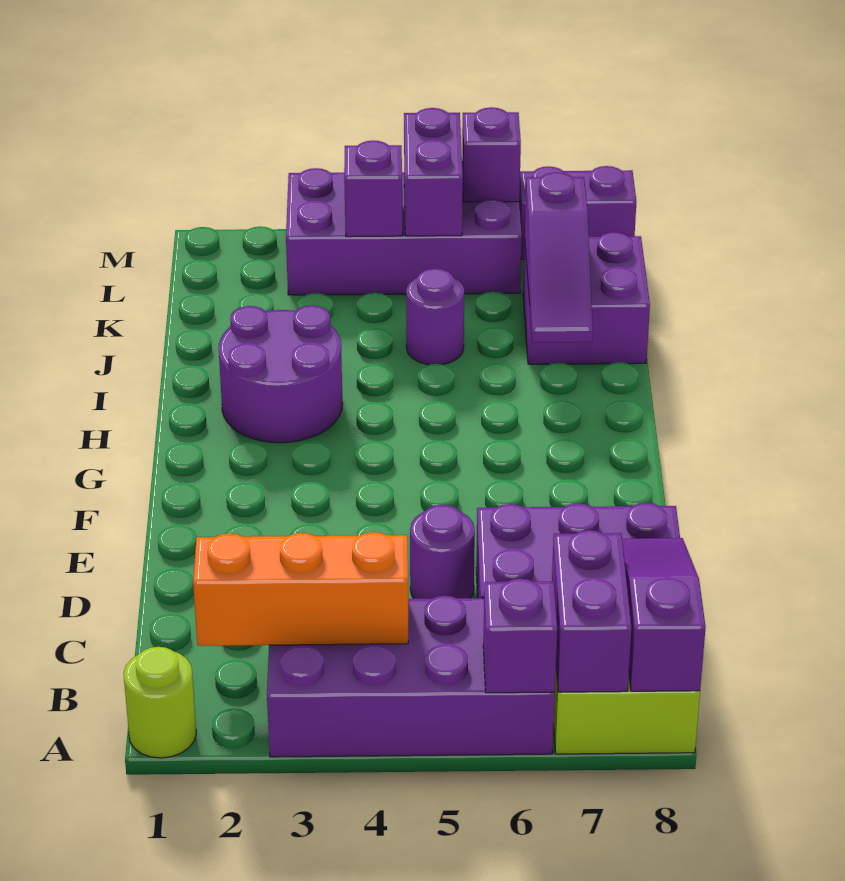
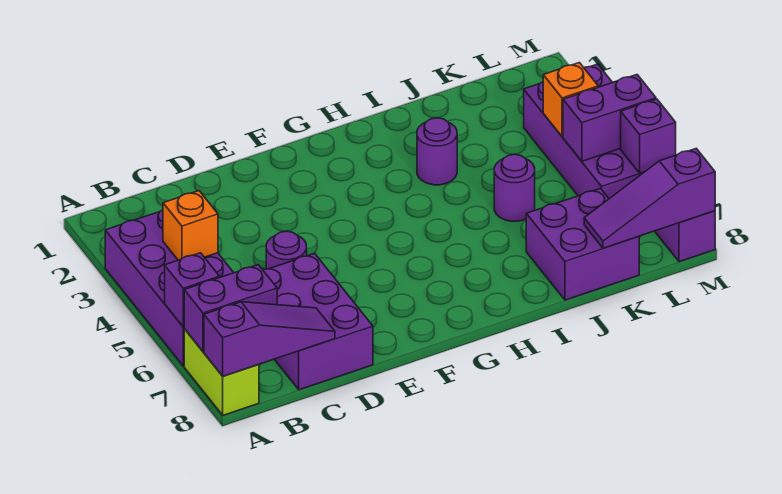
lime round brick A1 level 1 -> none
orange brick B2:B4 level 2 -> orange brick B4 level 2
purple round brick H2:I3 level 1 -> purple round brick I3 level 1
purple slope I7:K7 level 2 top K -> purple slope K8:M8 level 2 top M
purple brick L4 level 2 -> orange brick L4 level 2

